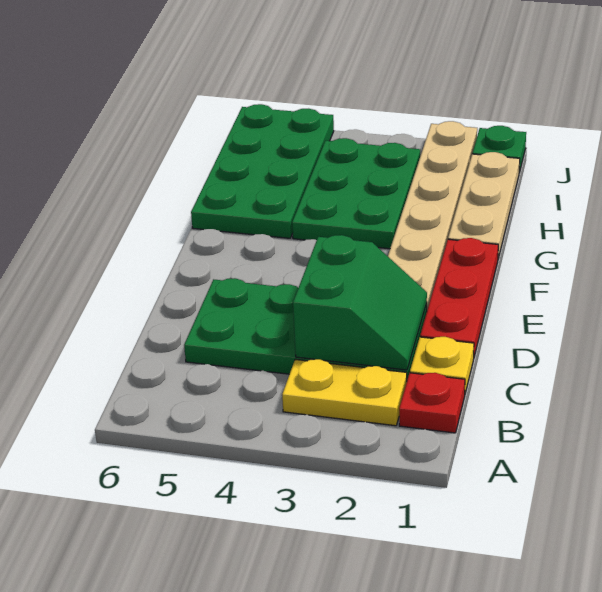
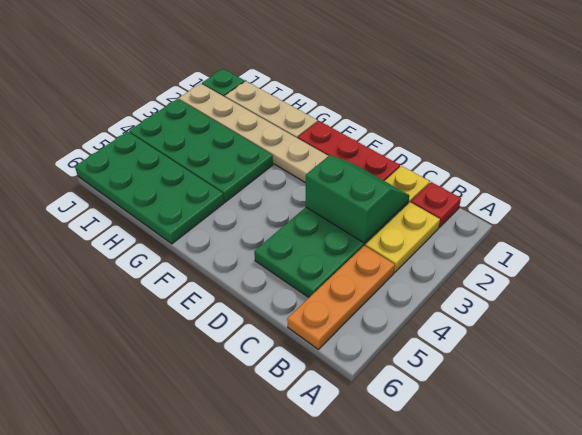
none -> orange plate B4:B6 level 1
green plate G3:I4 level 1 -> green plate G3:J4 level 1

